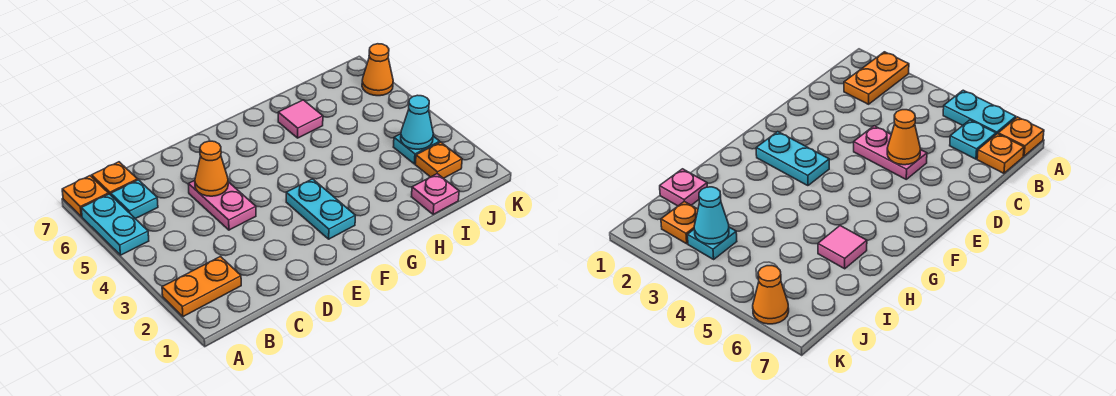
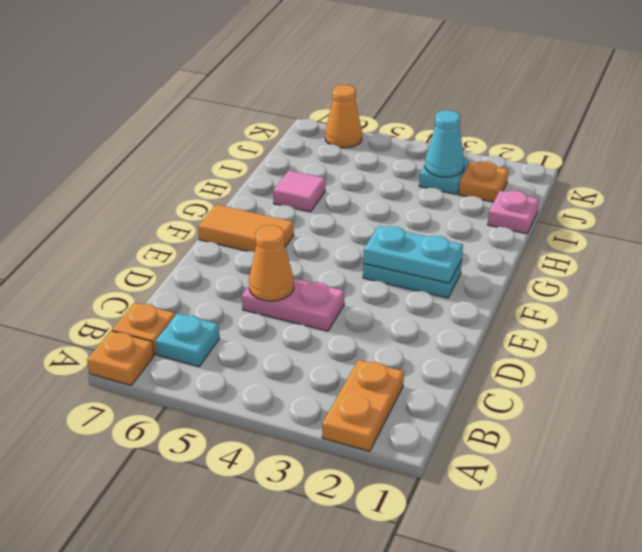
cyan plate A5:A6 level 1 -> cyan plate F2:F3 level 2
none -> orange tile F6:F7 level 1

